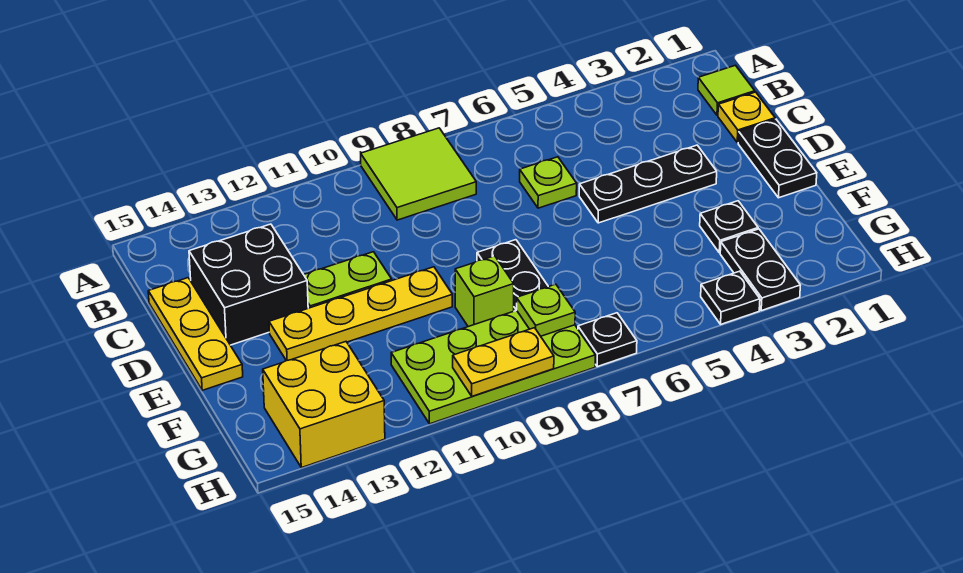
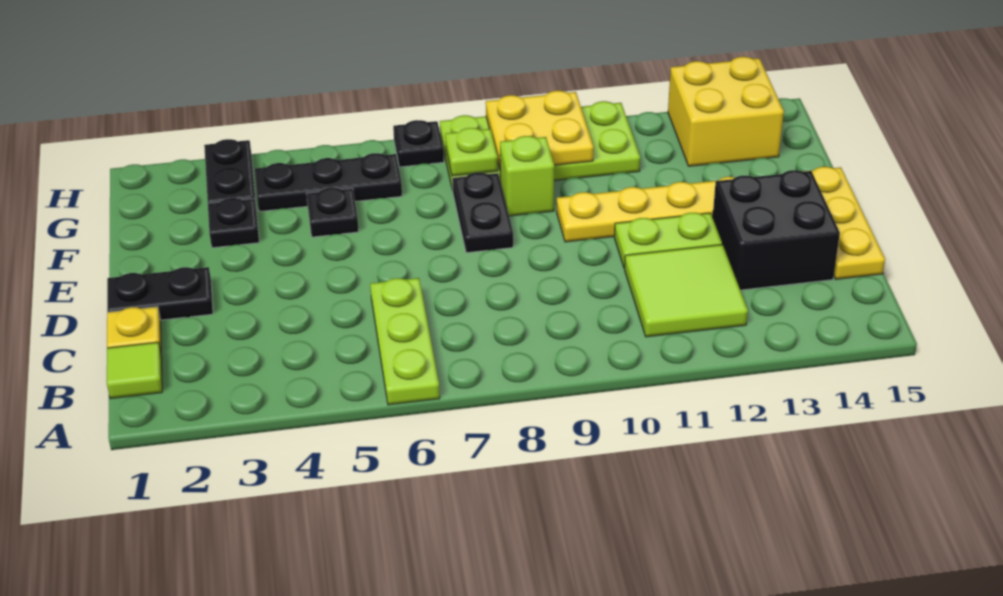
lime tile A8:B9 level 1 -> lime tile B11:C12 level 1
lime plate C6 level 1 -> lime plate A6:C6 level 1
black plate D1:E1 level 1 -> black plate D1:D2 level 1
black plate D3:D5 level 1 -> black plate G4:G6 level 1
black plate H4 level 1 -> black plate F5 level 1
yellow plate H9:H10 level 2 -> yellow plate G9:H10 level 2

